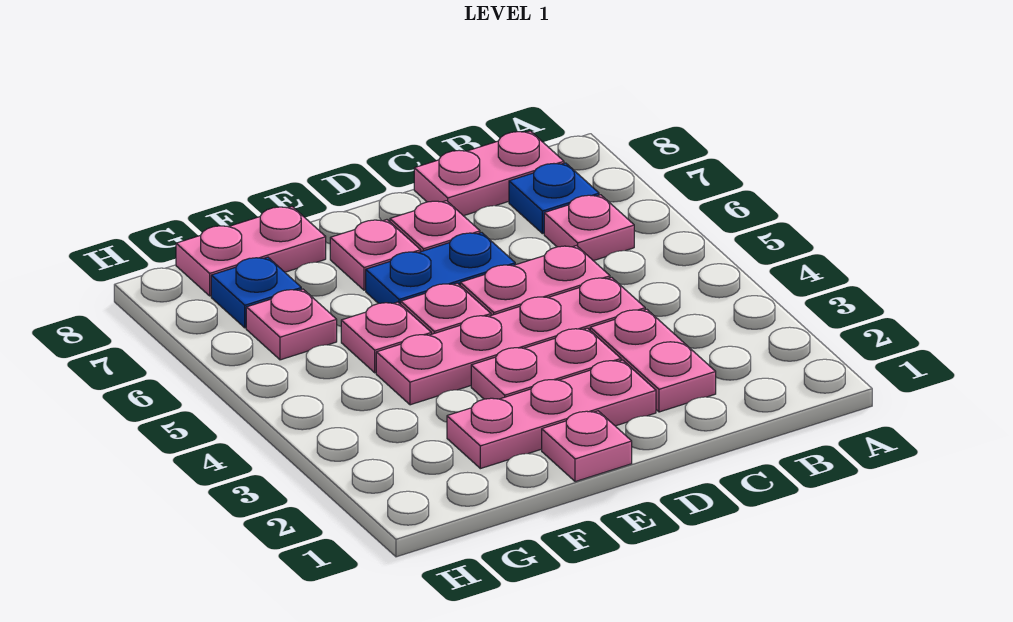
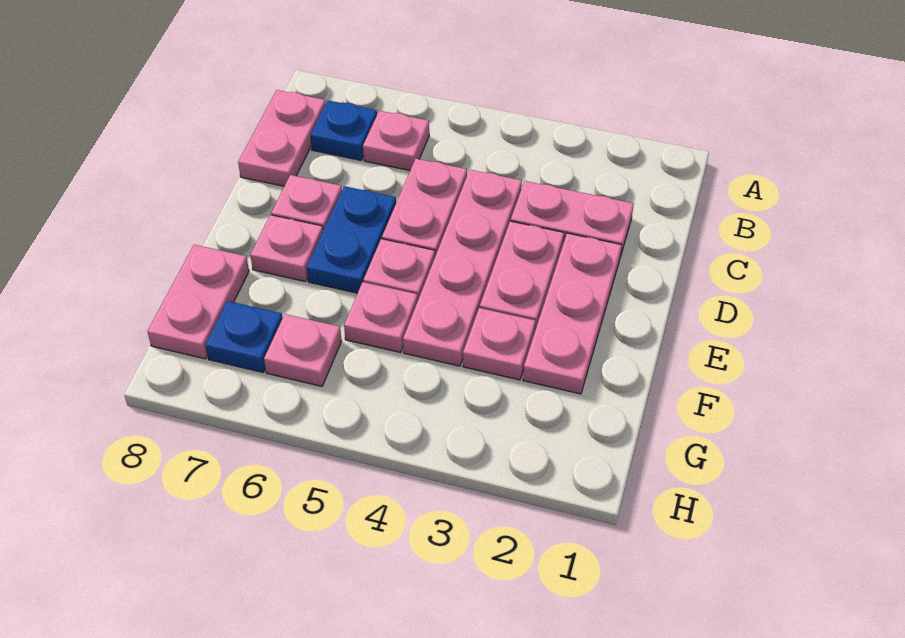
pink plate E1 level 1 -> pink plate F3 level 1

